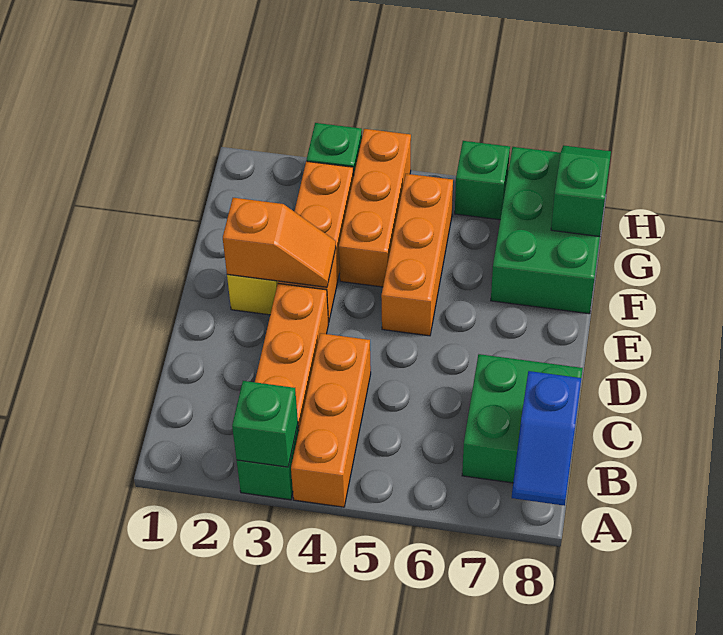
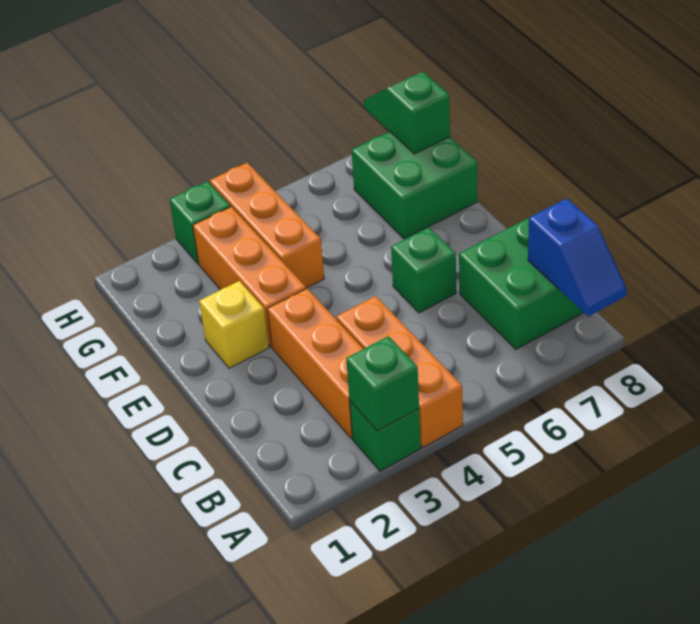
orange slope E2:E3 level 2 top 2 -> none
orange brick E5:G5 level 1 -> none
green brick F7:H8 level 1 -> green brick F7:G8 level 1
green brick H6 level 1 -> green brick D6 level 1

